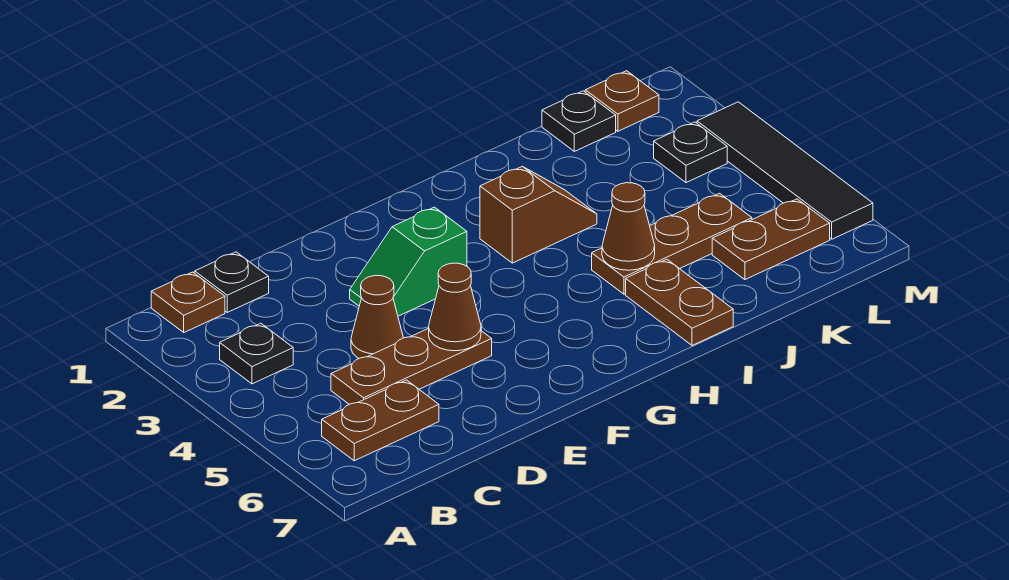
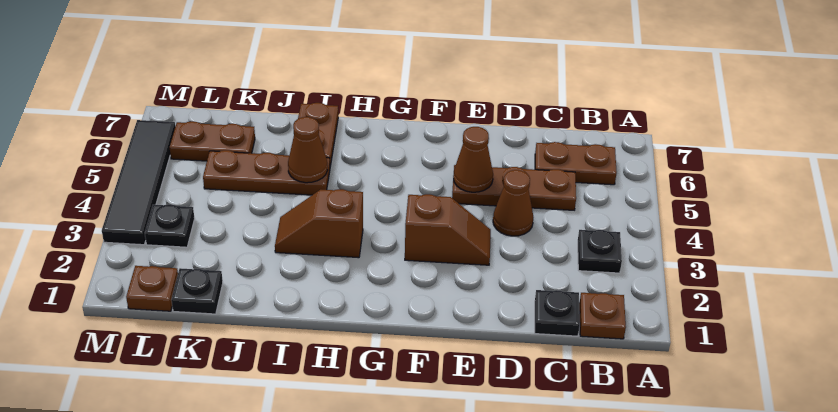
green slope E3:F3 level 1 top F -> brown slope E3:F3 level 1 top F

